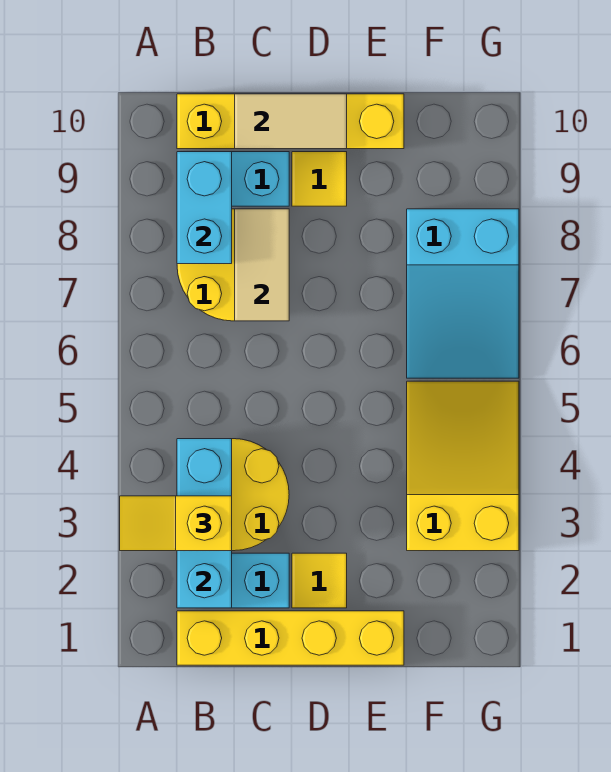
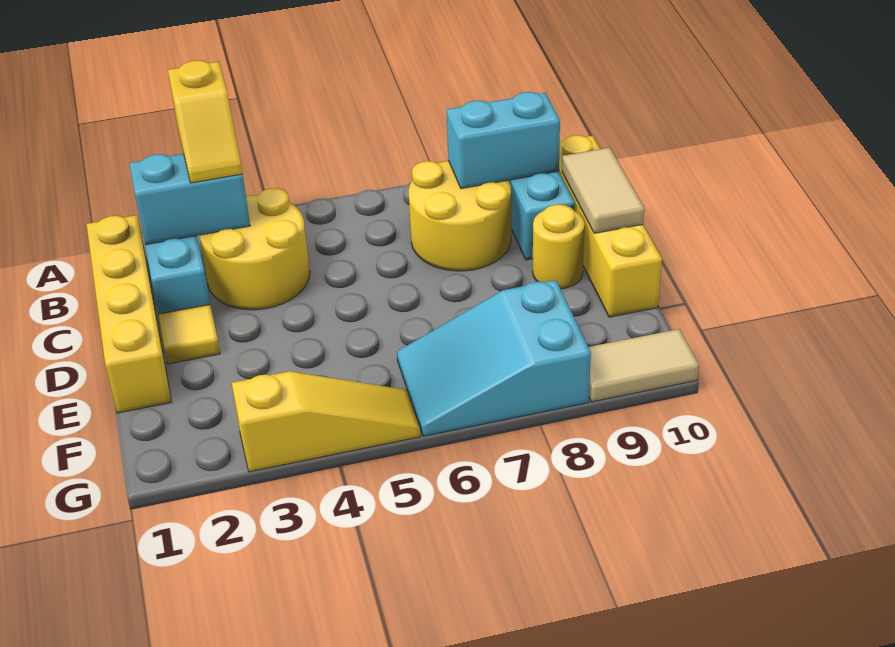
yellow slope A3:B3 level 3 top B -> yellow slope A3:B3 level 3 top A
cyan brick B2:B4 level 2 -> cyan brick B2:B3 level 2
tan tile C7:C8 level 2 -> tan tile G9:G10 level 1
yellow tile D9 level 1 -> yellow round brick D9 level 1
yellow slope F3:G5 level 1 top 3 -> yellow slope G3:G5 level 1 top 3

